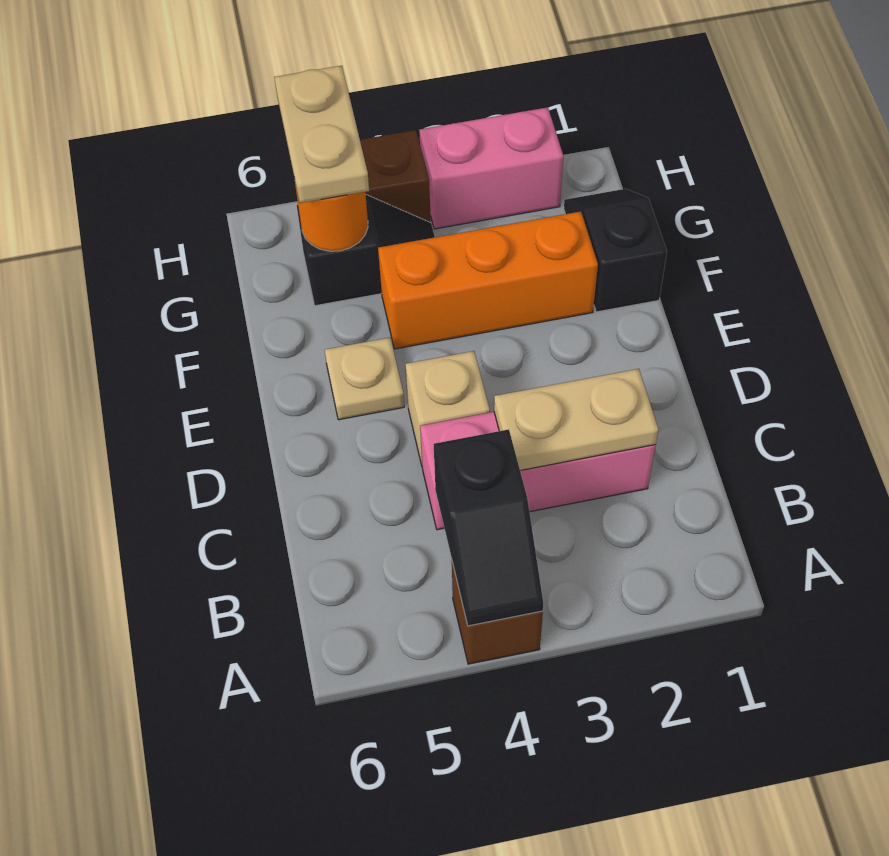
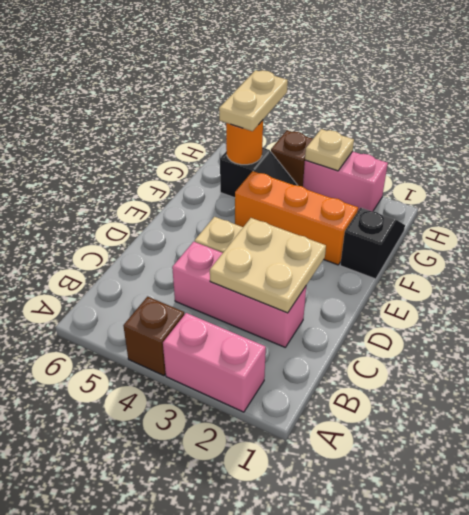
none -> pink brick A2:A3 level 1
black slope A4:B4 level 2 top B -> none
tan plate C2:C3 level 2 -> tan plate C2:D3 level 2
tan plate E5 level 1 -> tan plate H3 level 2

